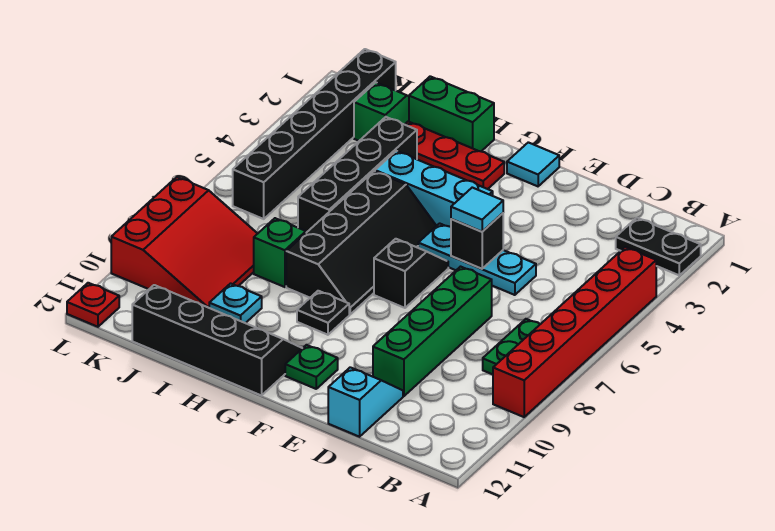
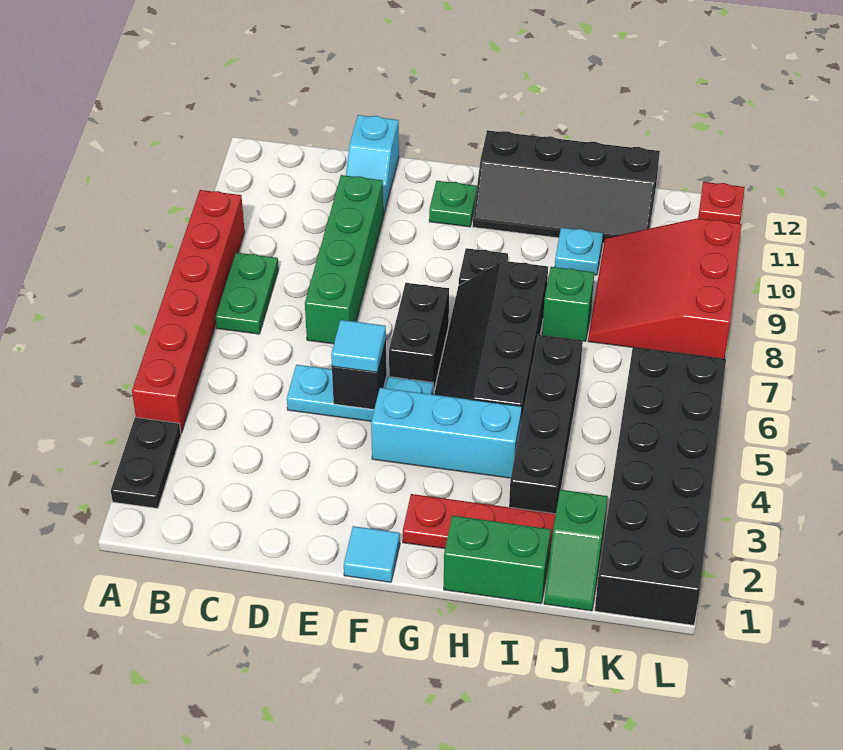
black plate A2:B2 level 1 -> black plate A2:A3 level 1
black slope F6:F7 level 1 top 7 -> black brick F6:F7 level 1
black brick K1:K6 level 1 -> black brick K1:L6 level 1

